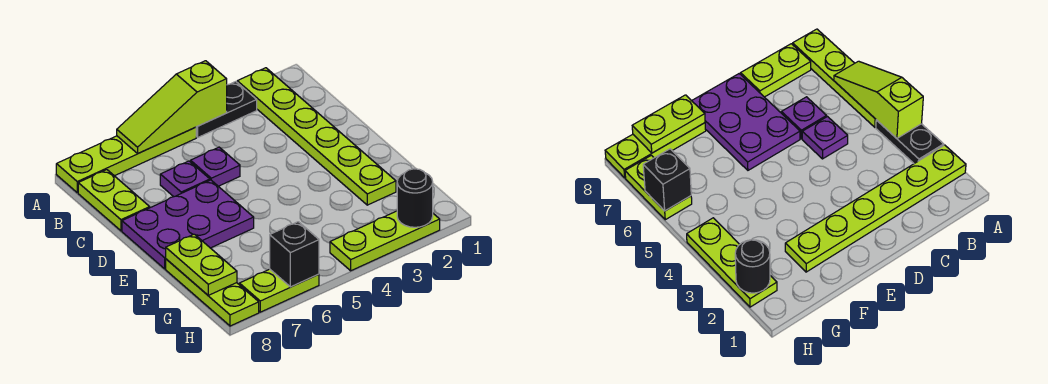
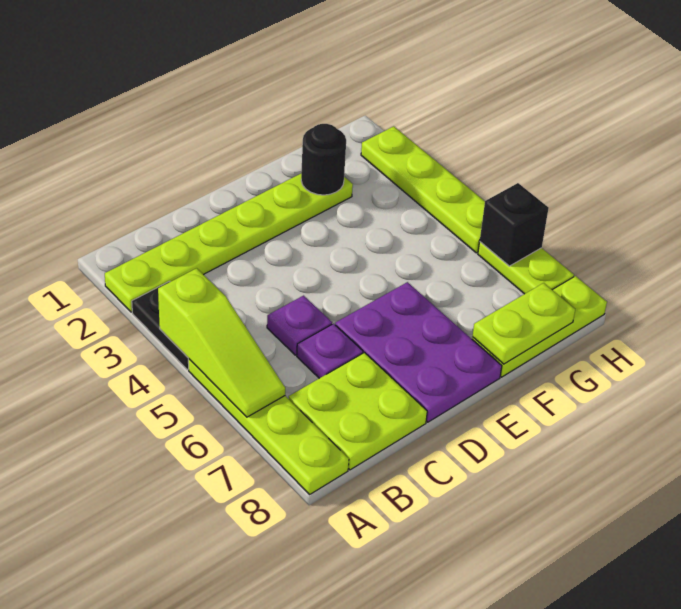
lime plate B8:C8 level 1 -> lime plate B7:C8 level 1
lime plate H2:H4 level 1 -> lime plate H2:H5 level 1
black round brick H2 level 2 -> black round brick F2 level 2

